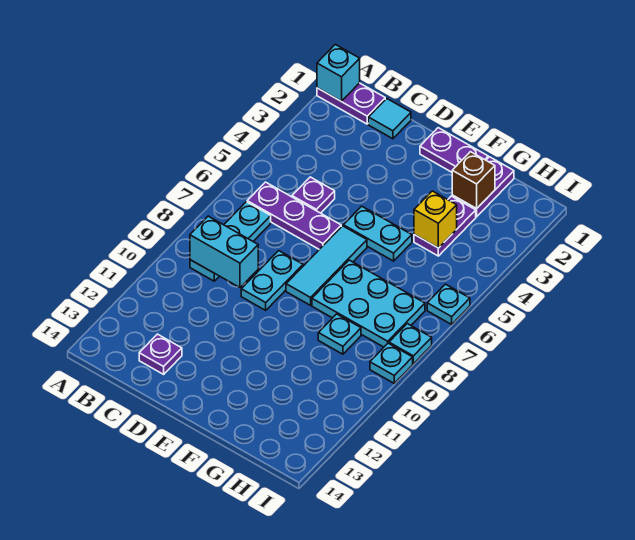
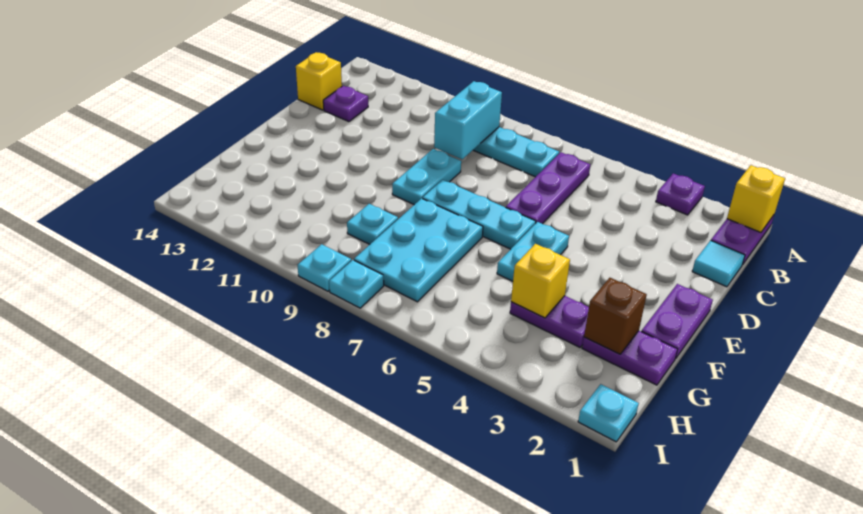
cyan brick A1 level 2 -> yellow brick A1 level 2
purple plate C5 level 1 -> purple plate A3 level 1
none -> yellow brick C14 level 1
cyan plate D8:D9 level 1 -> cyan plate D9:E9 level 1
cyan tile E6:E8 level 1 -> cyan plate E6:E8 level 1
cyan plate I6 level 1 -> cyan plate I1 level 1

